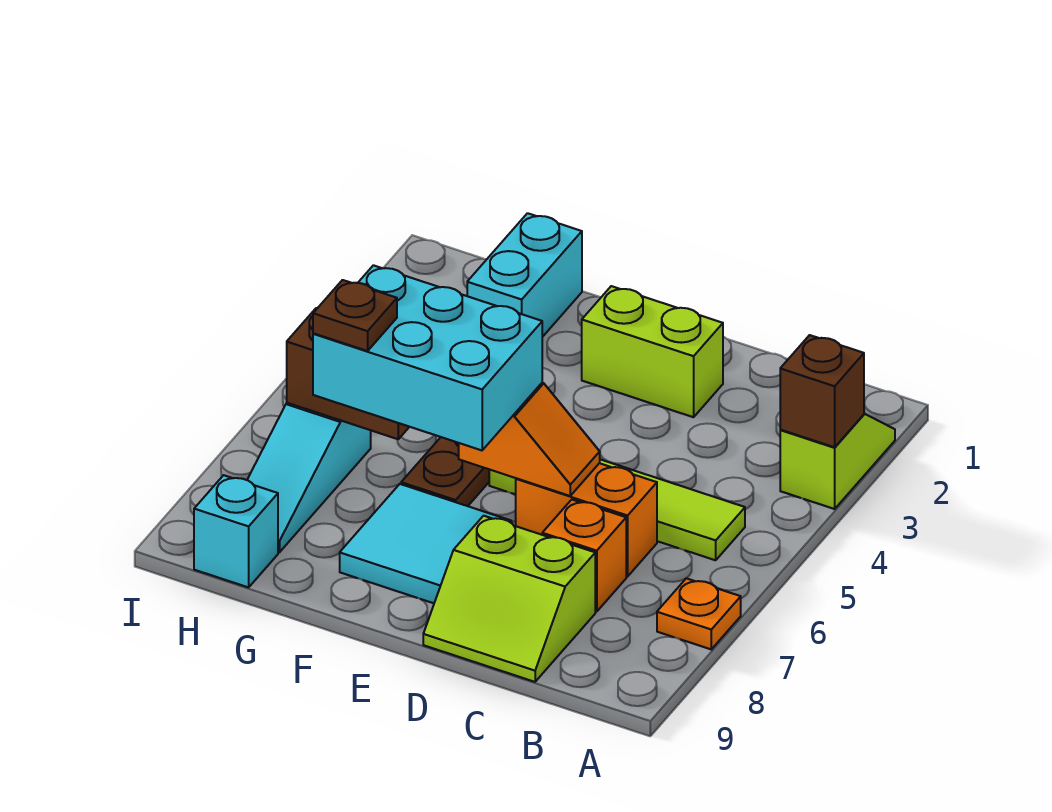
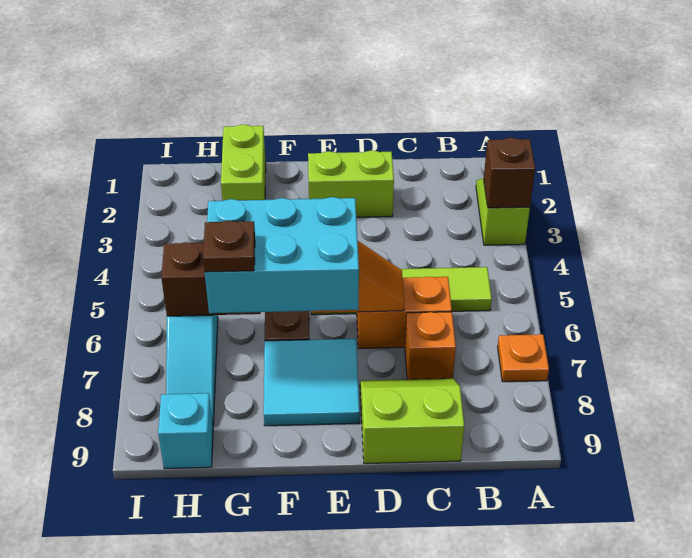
lime slope C8:D9 level 1 top 8 -> lime slope C8:D9 level 1 top 9
cyan brick G1:G2 level 1 -> lime brick G1:G2 level 1

